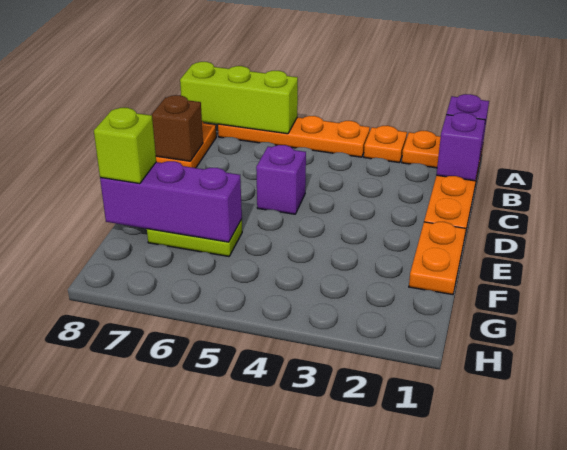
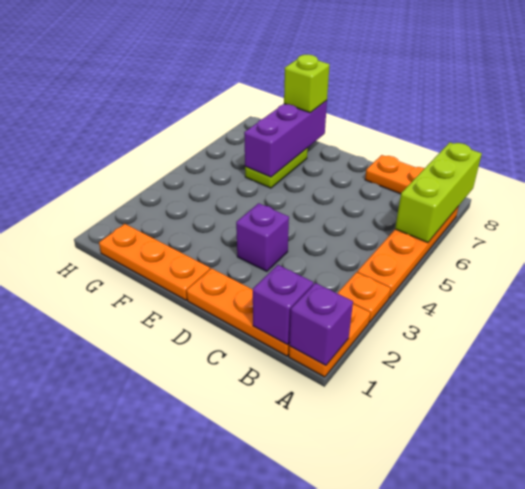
brown brick C8 level 2 -> none
purple brick D5 level 1 -> purple brick D3 level 1
orange plate E1:F1 level 1 -> orange plate E1:G1 level 1

